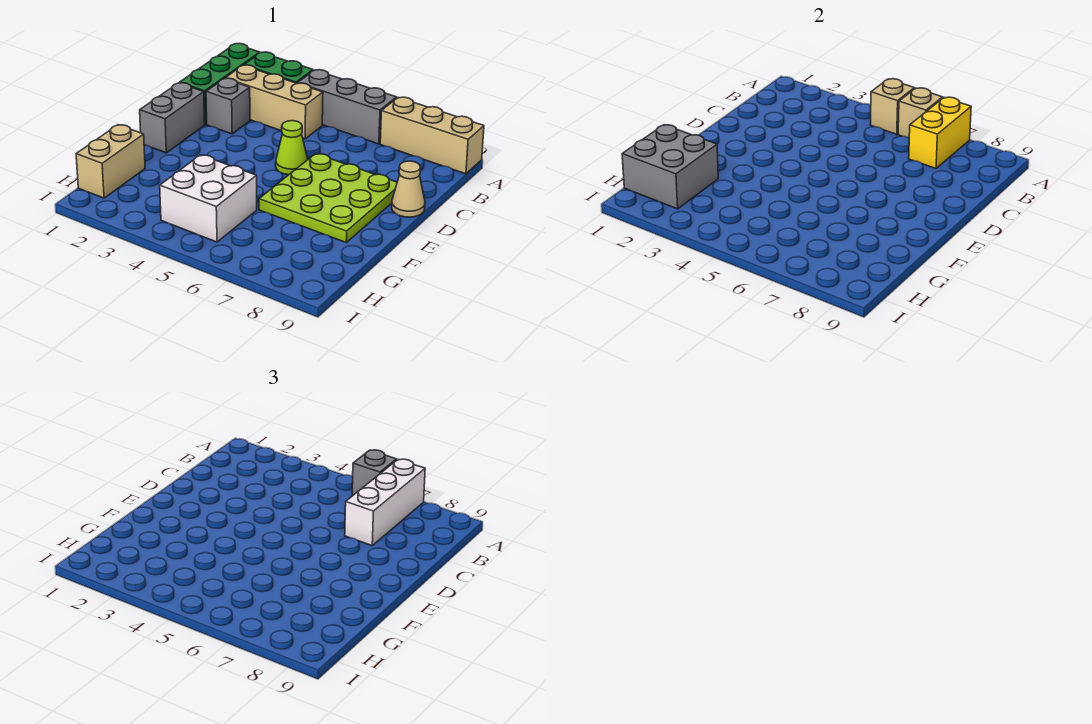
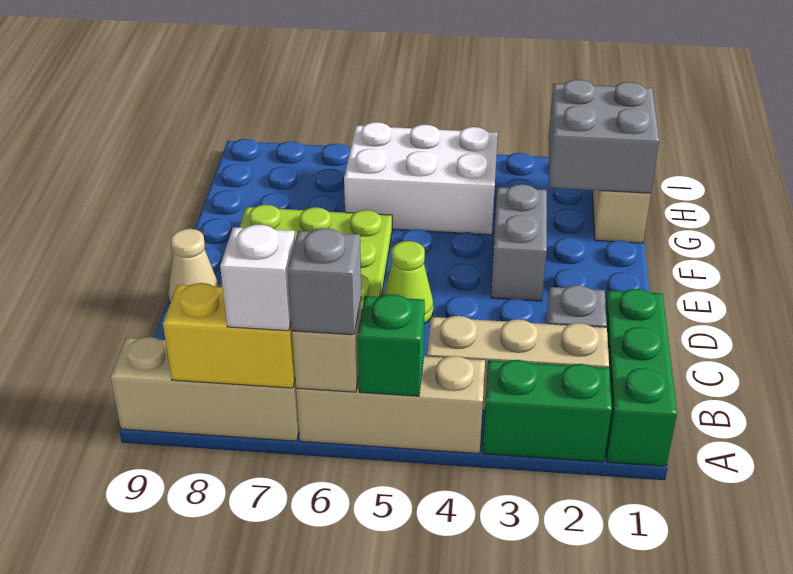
grey brick A4:A6 level 1 -> tan brick A4:A6 level 1
tan brick A5 level 2 -> green brick A5 level 2
yellow brick A7:B7 level 2 -> yellow brick A7:A8 level 2
white brick A7:C7 level 3 -> white brick A7 level 3
grey brick D1:E1 level 1 -> grey brick E3:F3 level 1
white brick G4:H5 level 1 -> white brick G4:H6 level 1

